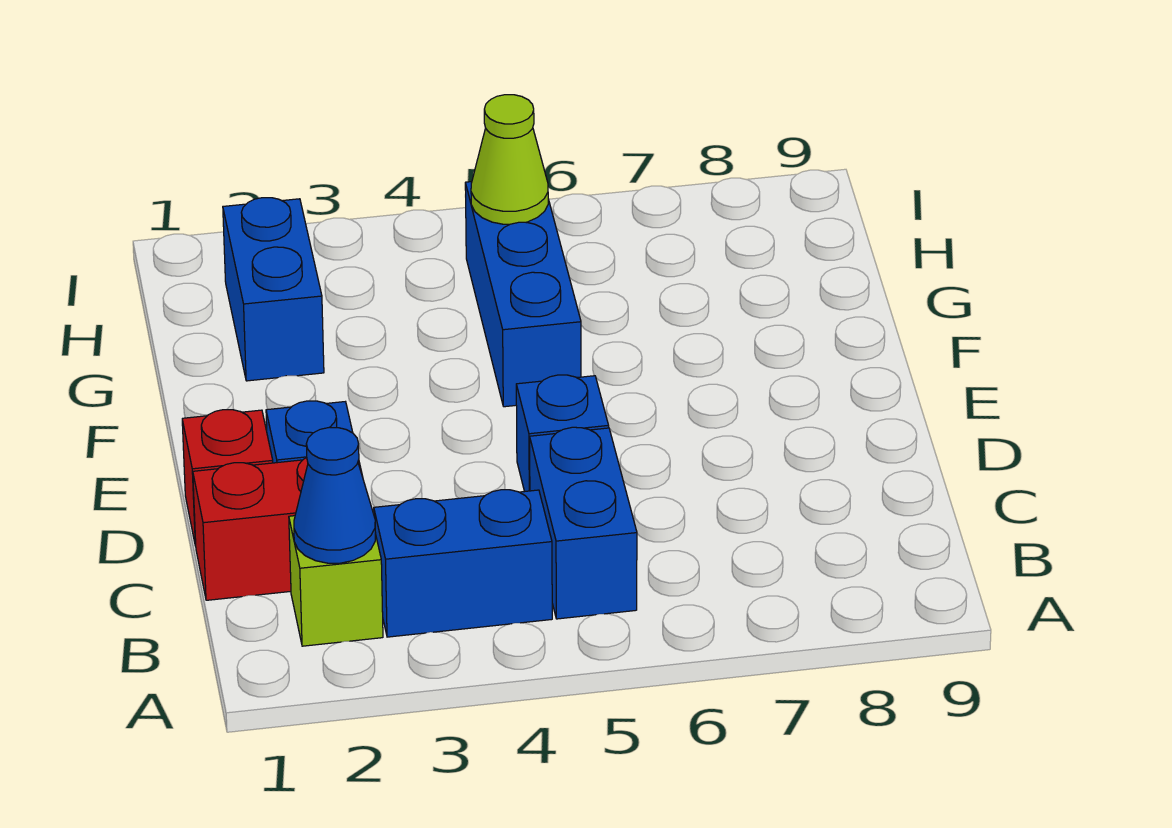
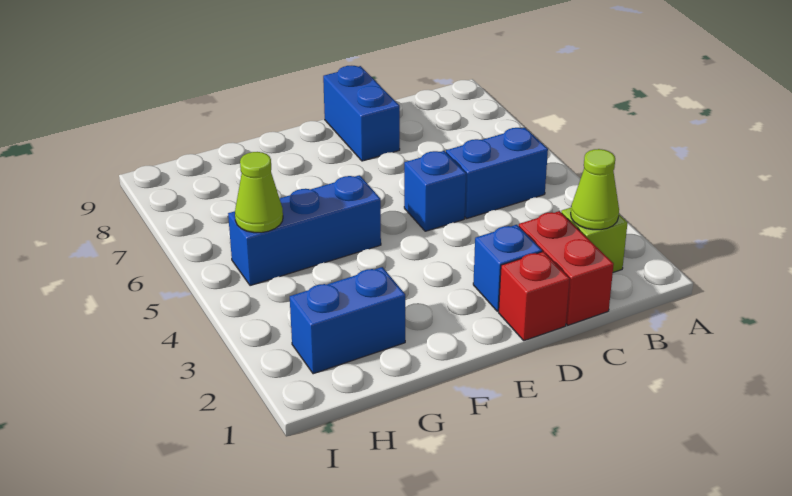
blue cone B2 level 2 -> lime cone B2 level 2
blue brick B3:B4 level 1 -> blue brick D8:D9 level 1

